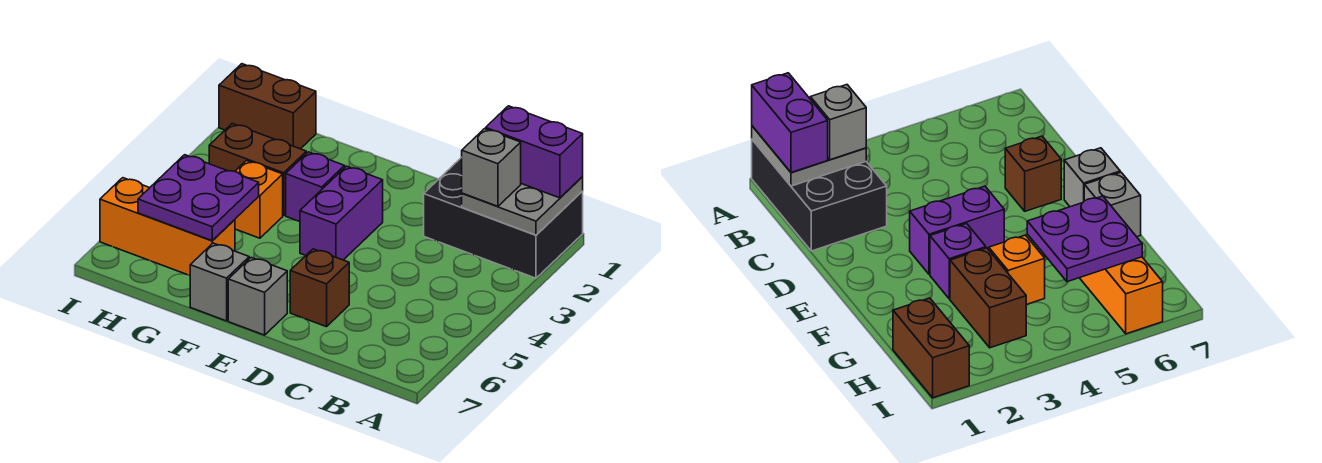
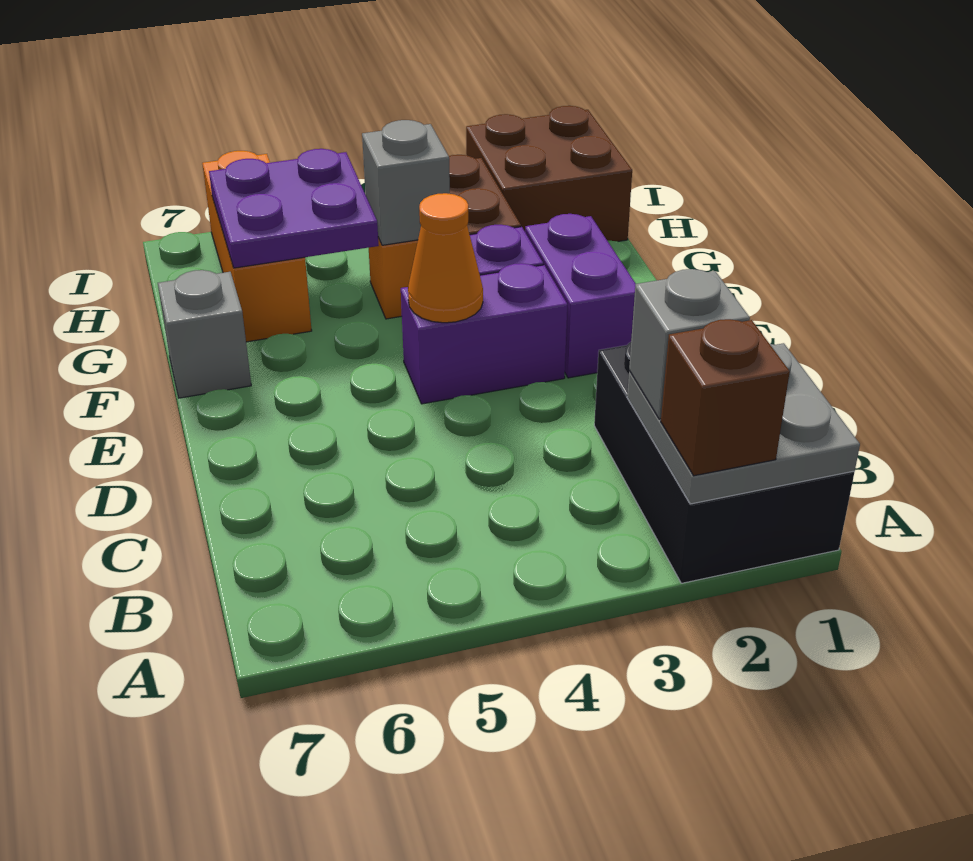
purple brick A1:B1 level 3 -> purple brick E2:F2 level 1
brown brick D6 level 1 -> brown brick A2 level 3
none -> orange cone E4 level 2
grey brick E7 level 1 -> grey brick G4 level 2
brown brick H1:I1 level 1 -> brown brick H1:I2 level 1

